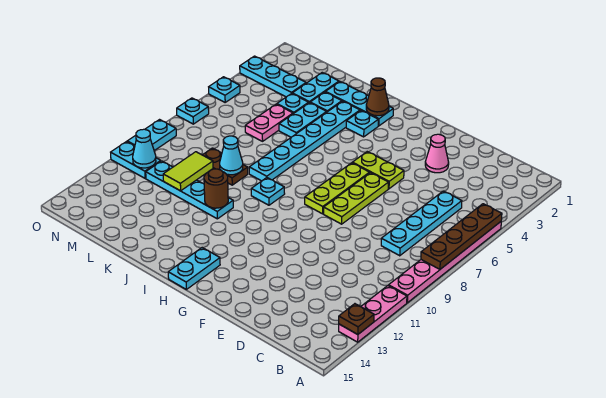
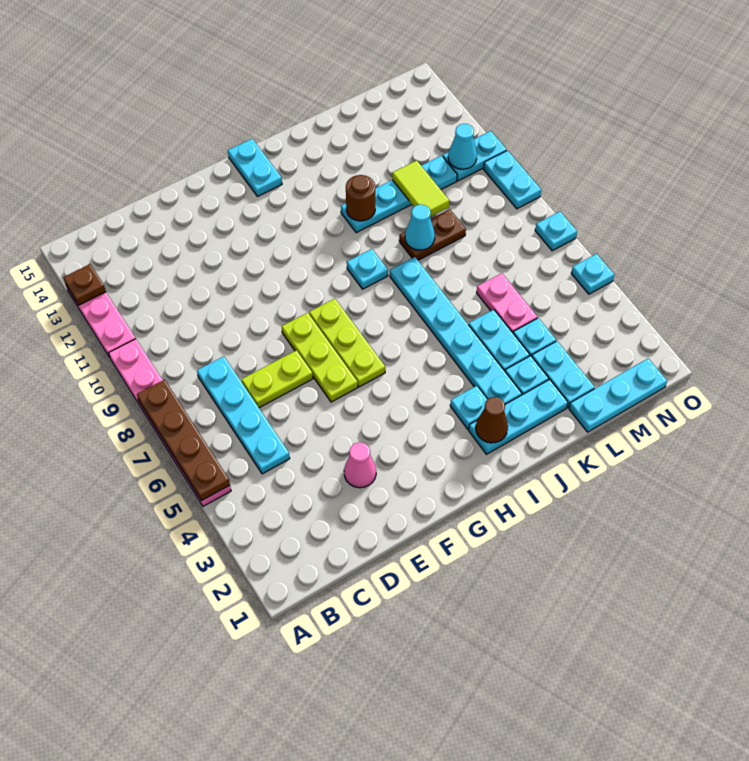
lime plate F5:G5 level 1 -> lime plate D7:E7 level 1
cyan plate M3:O3 level 1 -> cyan plate L1:N1 level 1

